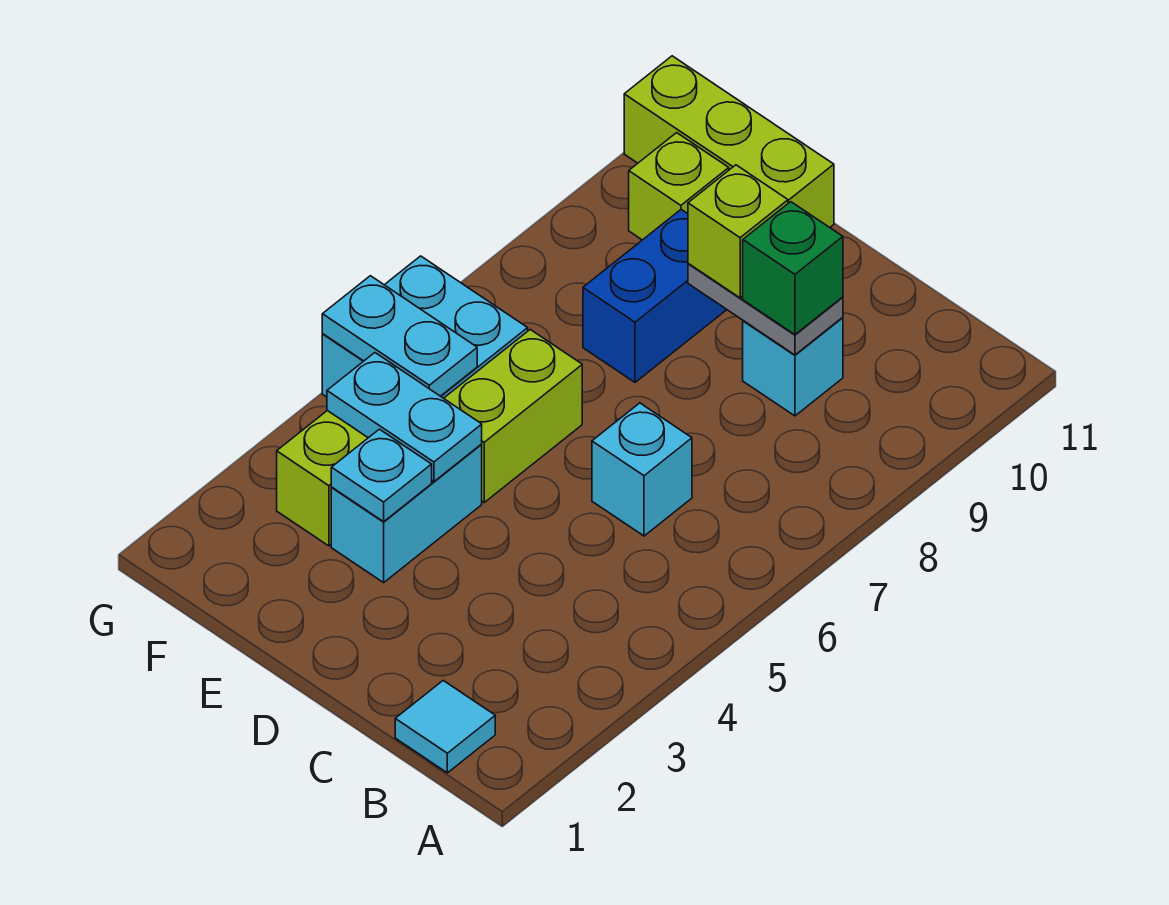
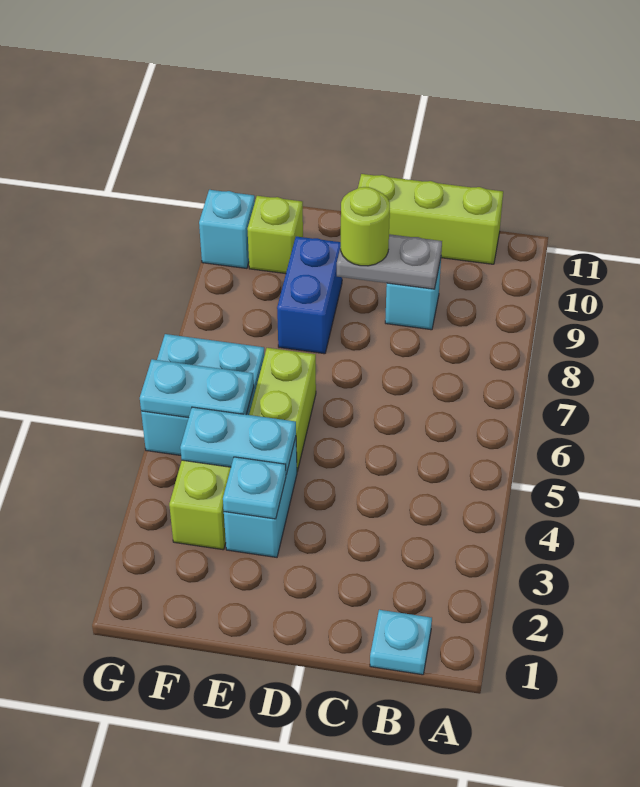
cyan tile B1 level 1 -> cyan plate B1 level 1
cyan brick C6 level 1 -> cyan brick G10 level 1
green brick C9 level 3 -> none
lime brick D9 level 3 -> lime round brick D9 level 3
lime brick E11:G11 level 1 -> lime brick B11:D11 level 1

